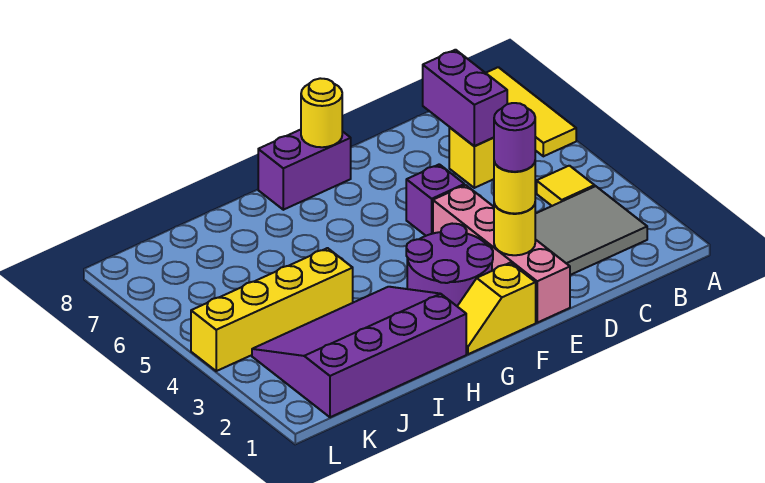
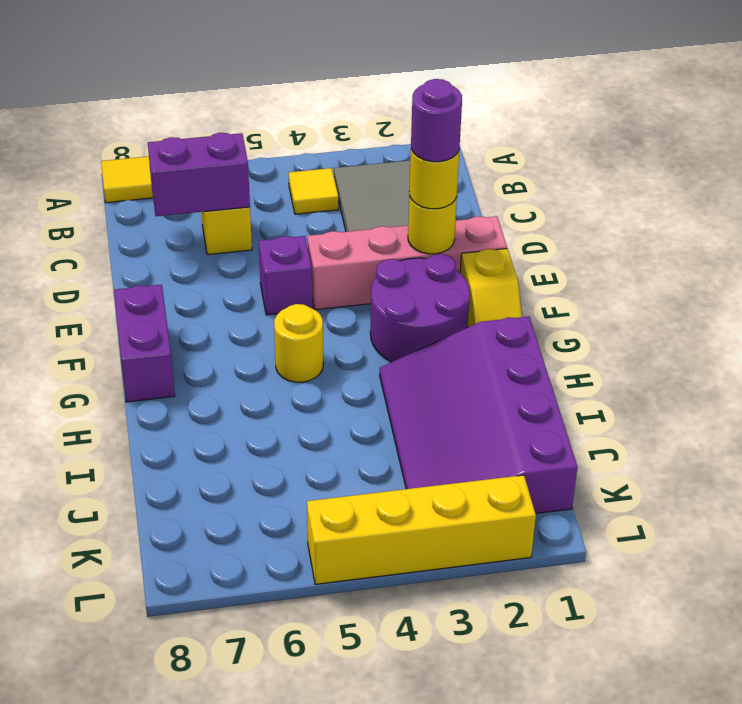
yellow round brick F8 level 2 -> yellow round brick G5 level 1
yellow brick I4:L4 level 1 -> yellow brick L2:L5 level 1

